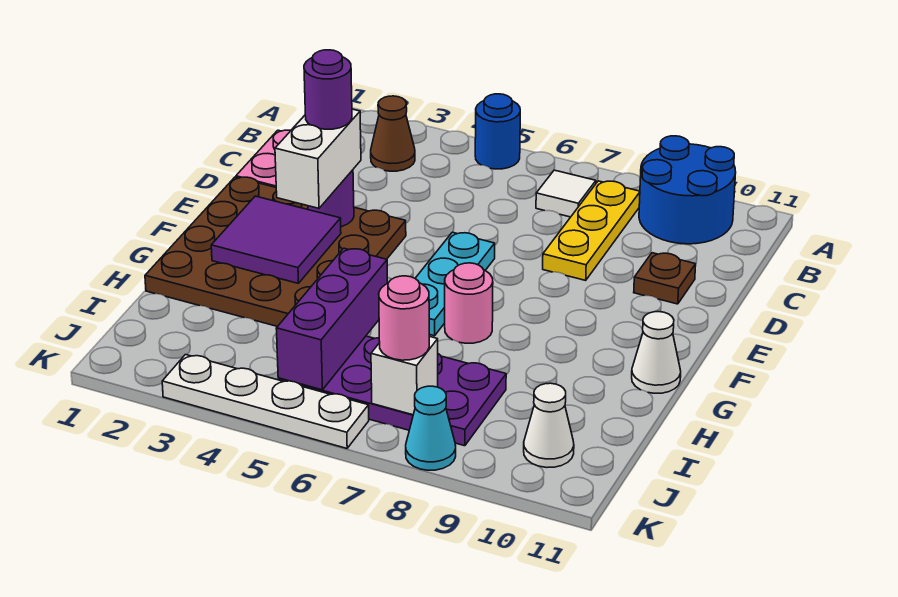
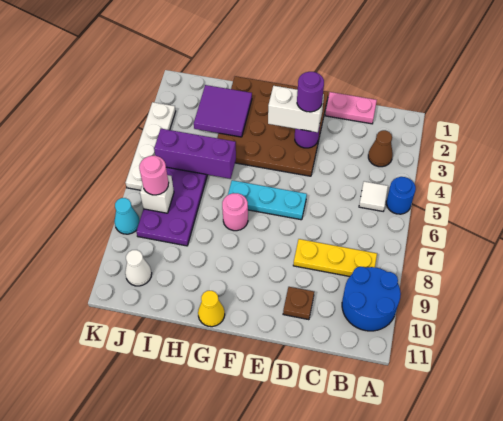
white tile B7 level 1 -> white tile B5 level 1
purple tile F2:G3 level 2 -> purple tile H2:I3 level 2
white cone G11 level 1 -> yellow cone G11 level 1

